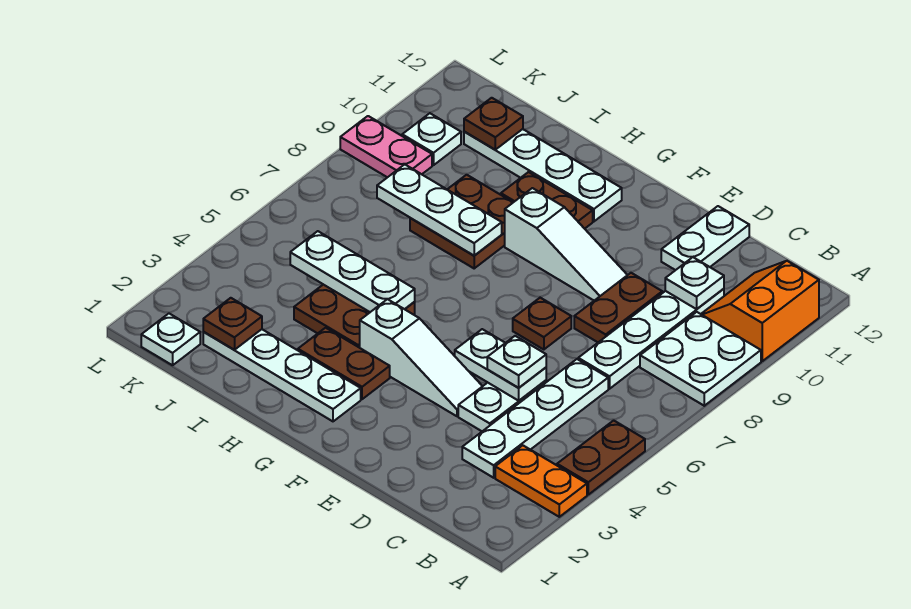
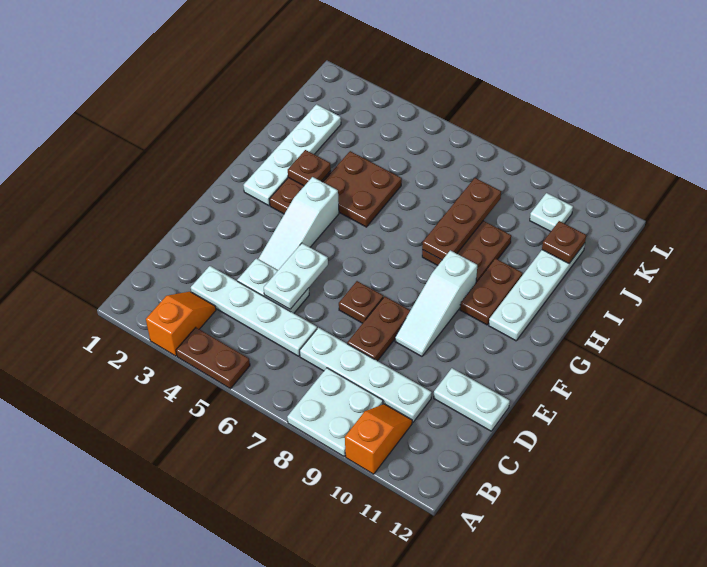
orange plate A3:B3 level 1 -> orange slope A3:B3 level 1 top A
orange slope A10:B11 level 1 top A -> orange slope A10:B10 level 1 top A
white plate C10 level 2 -> none
white plate D5 level 3 -> none
brown plate D8:D9 level 1 -> brown plate D8:E8 level 1
white plate H5:J5 level 2 -> none
white plate H8:J8 level 2 -> brown plate H8:J8 level 2
brown plate J2 level 2 -> brown plate H3 level 2
white plate K1 level 1 -> none
pink plate K9:L9 level 1 -> none

